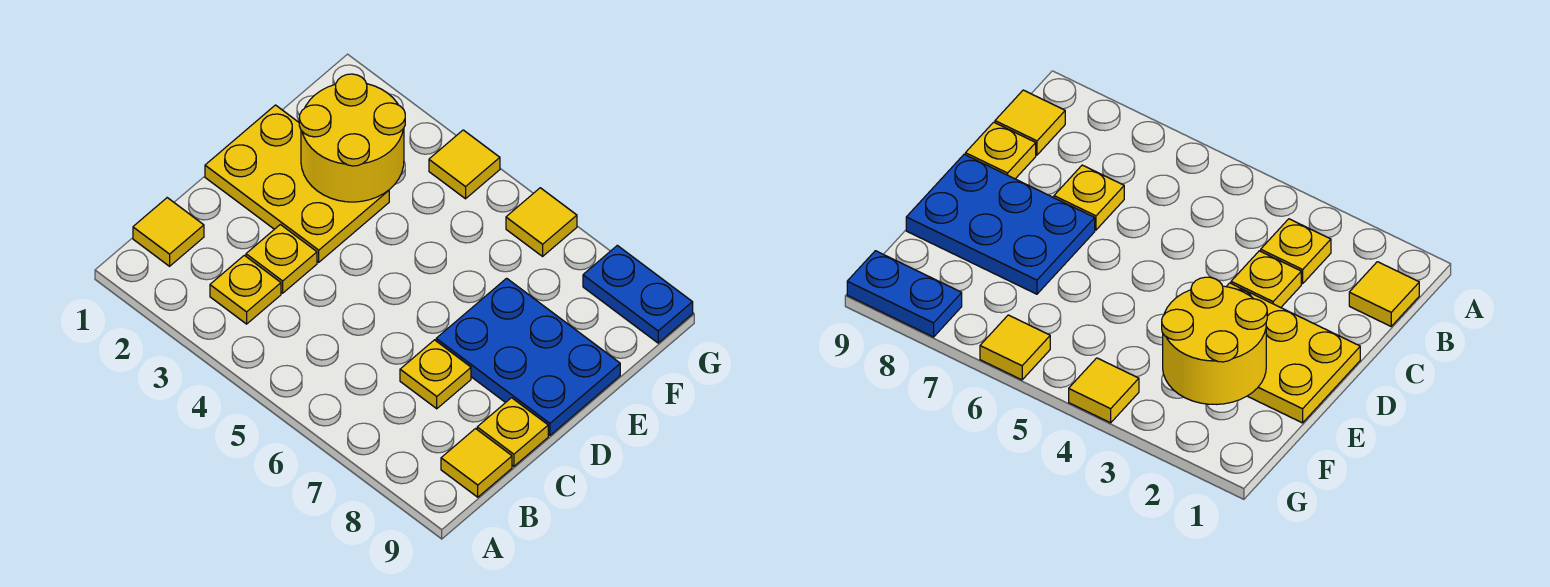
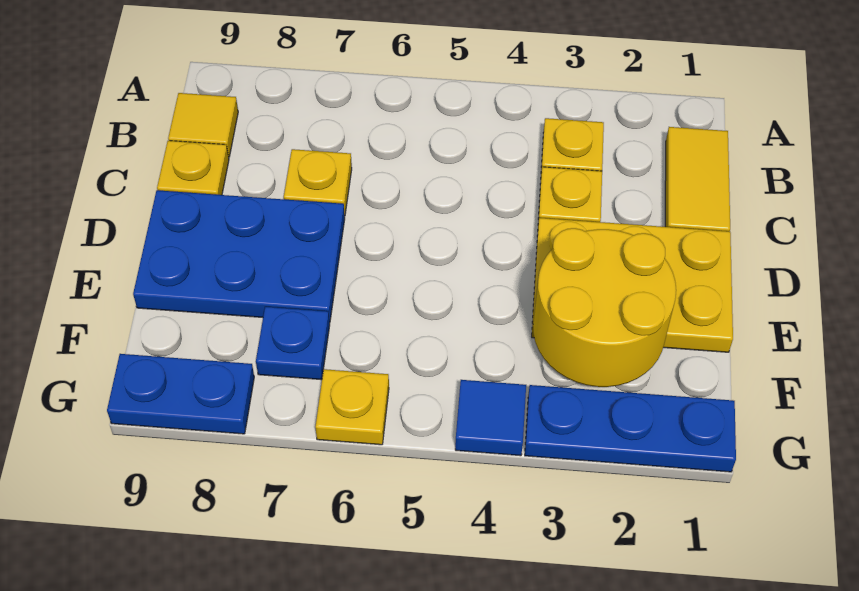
yellow tile B1 level 1 -> yellow tile B1:C1 level 1
none -> blue plate F7 level 1
none -> blue plate G1:G3 level 1
yellow tile G4 level 1 -> blue tile G4 level 1
yellow tile G6 level 1 -> yellow plate G6 level 1

